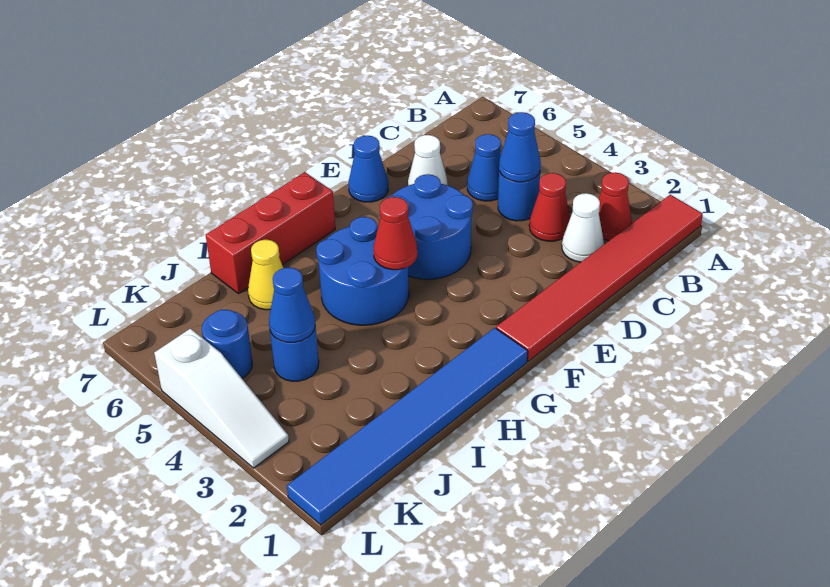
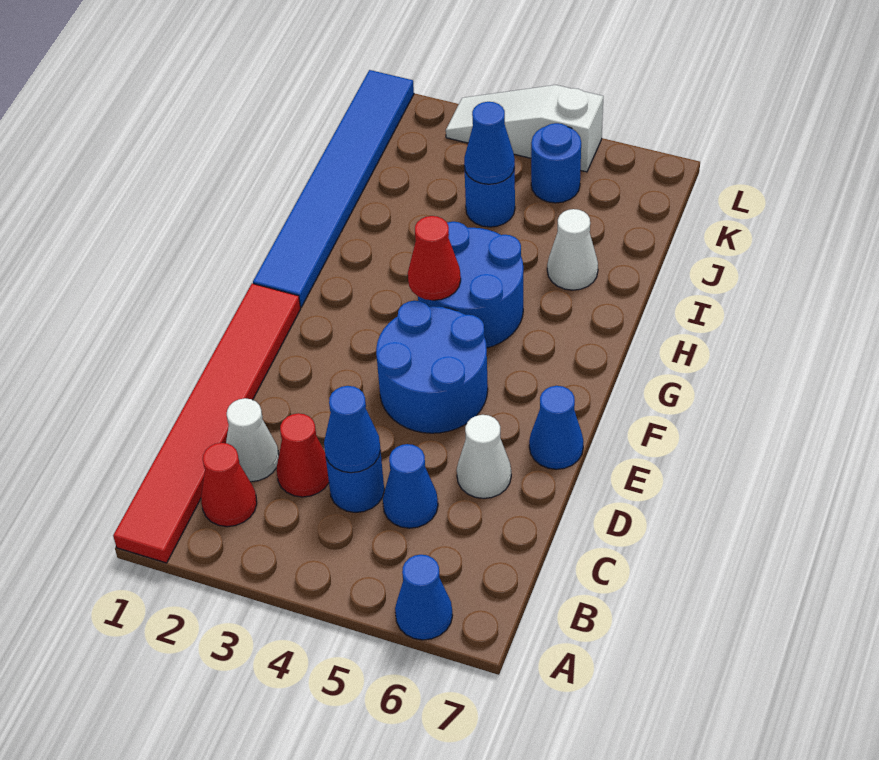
none -> blue cone A6 level 1
red brick G7:I7 level 1 -> none
yellow cone I6 level 1 -> white cone I6 level 1

